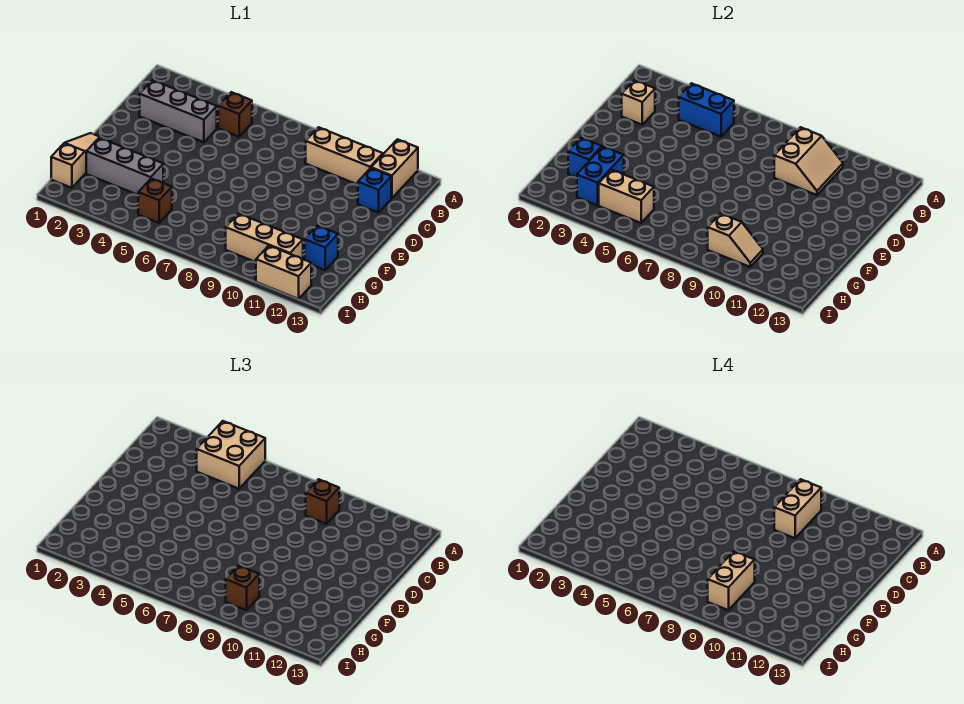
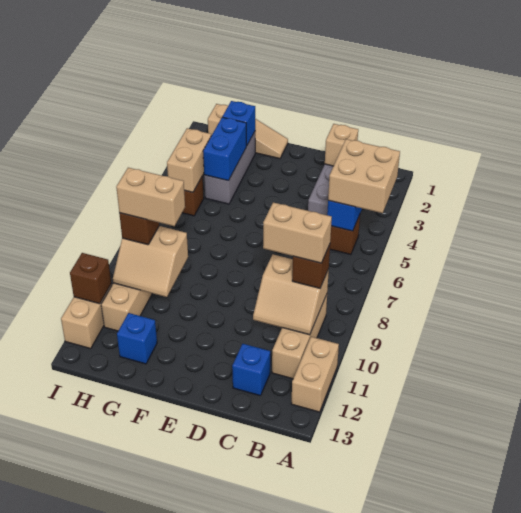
tan brick A12:B12 level 1 -> tan brick A11:A12 level 1
blue brick G3:H3 level 2 -> blue brick G3:G4 level 2
tan slope H9:H10 level 2 top 9 -> tan slope G9:H10 level 2 top 9
none -> brown brick I11 level 2

